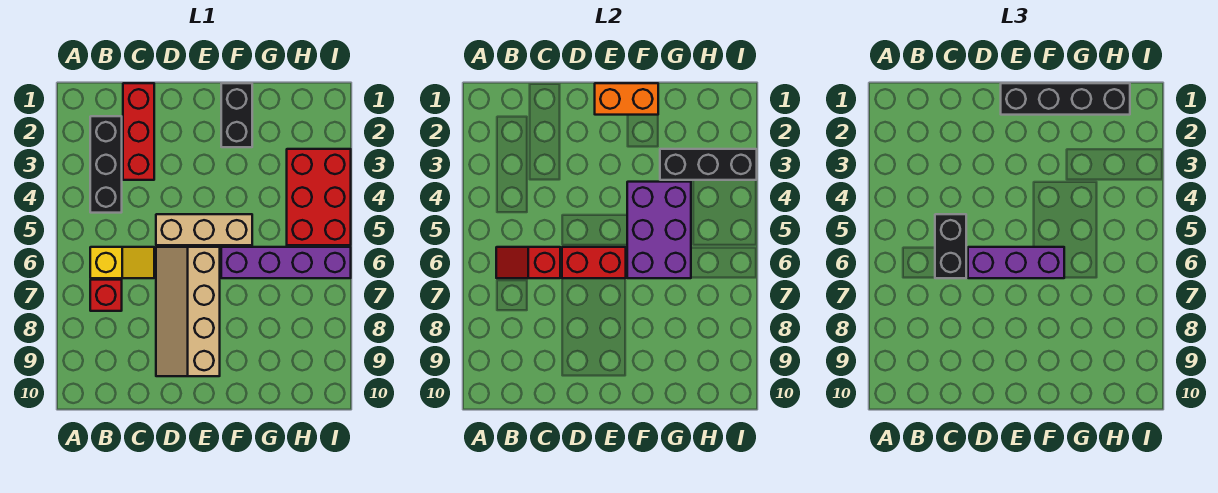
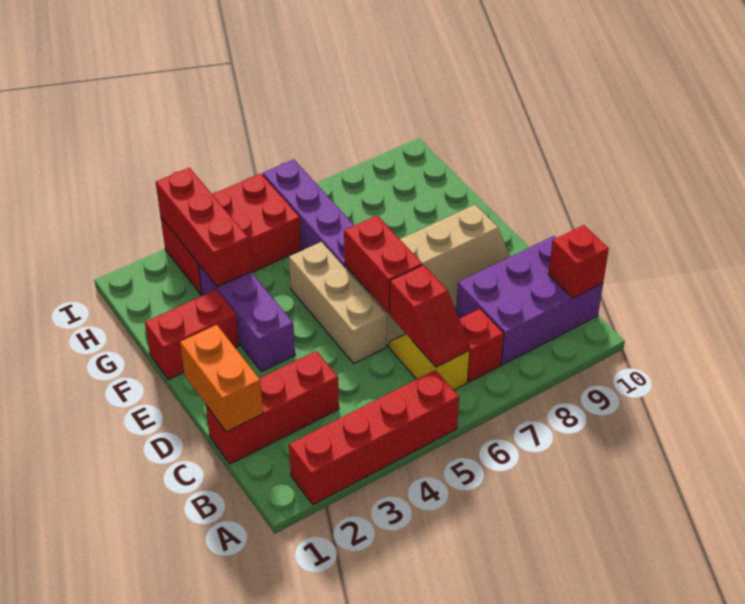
none -> red brick A2:A5 level 1
black brick B2:B4 level 1 -> none
none -> red brick B10 level 2
black brick C5:C6 level 3 -> none
purple brick D6:F6 level 3 -> purple brick E3:G3 level 1
orange brick E1:F1 level 2 -> orange brick C1:D1 level 2
black brick E1:H1 level 3 -> none
black brick F1:F2 level 1 -> red brick F1:F2 level 1
purple brick F4:G6 level 2 -> purple brick B8:C10 level 1
black brick G3:I3 level 2 -> red brick G3:I3 level 2

